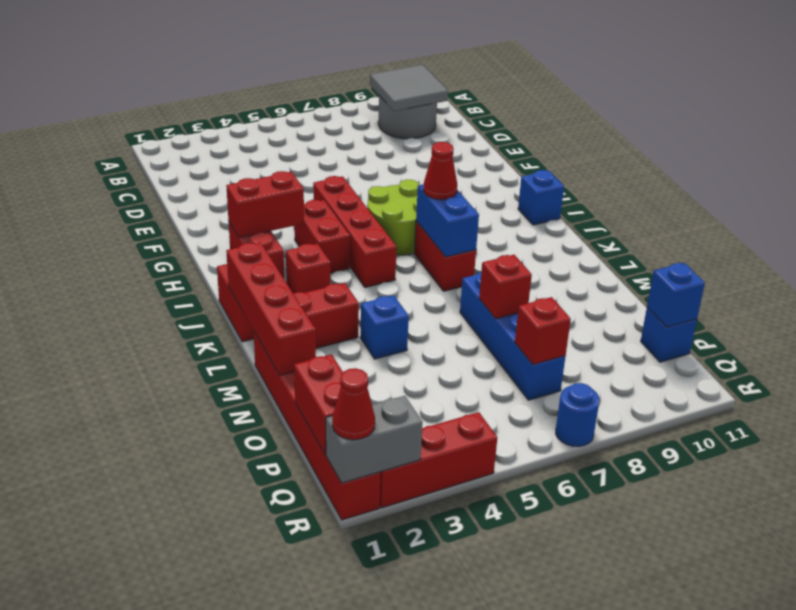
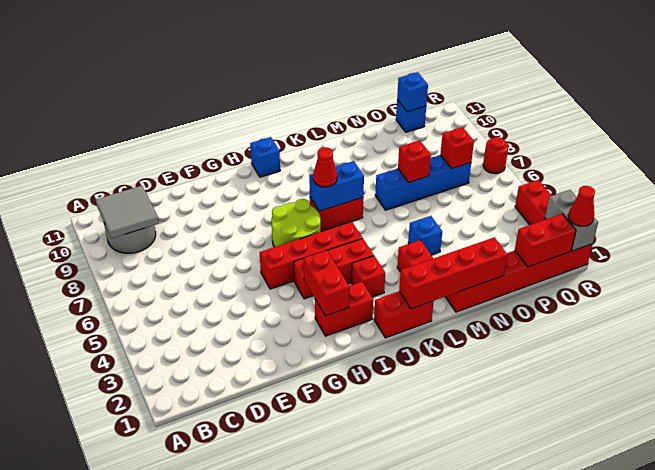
red brick H4:I4 level 1 -> red brick H4:J4 level 1
blue round brick R7 level 1 -> red round brick R7 level 1

